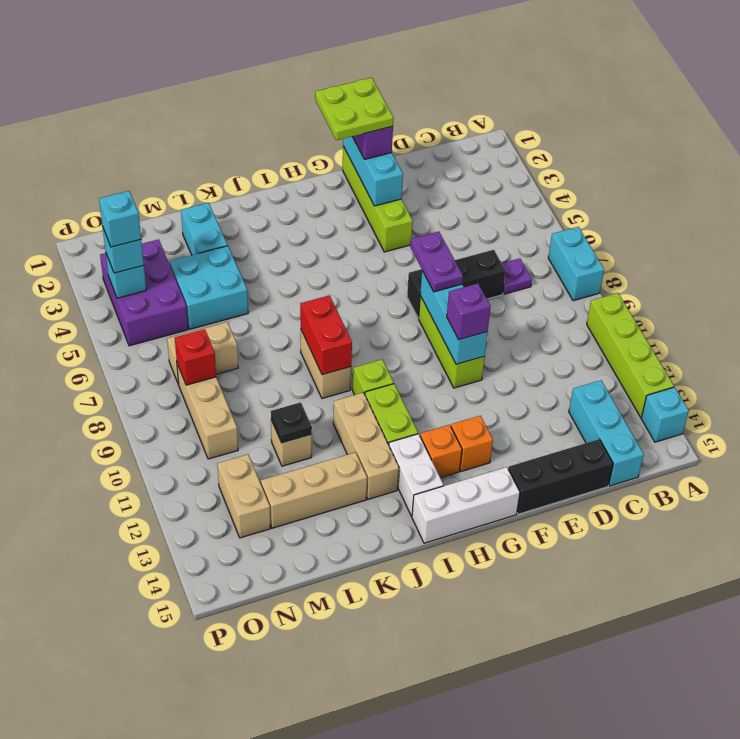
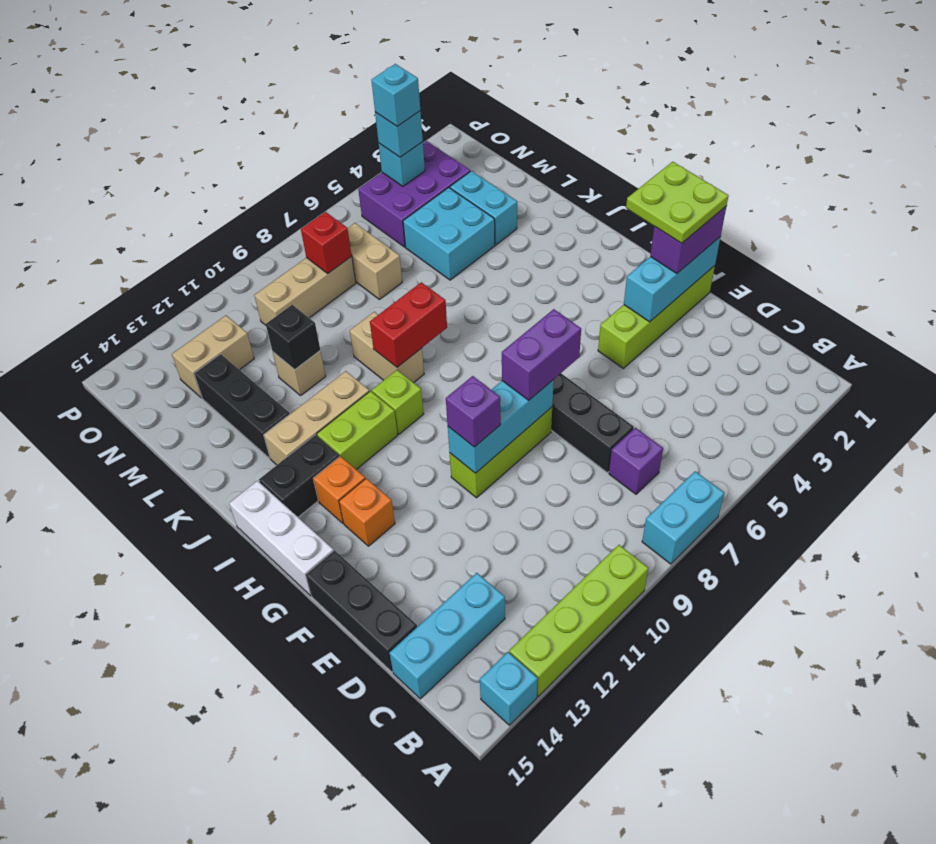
purple plate C7 level 1 -> purple brick C7 level 1
purple plate F7:F8 level 3 -> purple brick F7:F8 level 3
white brick I13:I14 level 1 -> black brick I13:I14 level 1
tan brick J8:J9 level 1 -> tan brick J9:K9 level 1
tan brick K13:M13 level 1 -> black brick K13:M13 level 1
cyan brick L2:L3 level 1 -> cyan brick L3:M3 level 1
black plate L11 level 2 -> black brick L11 level 2

